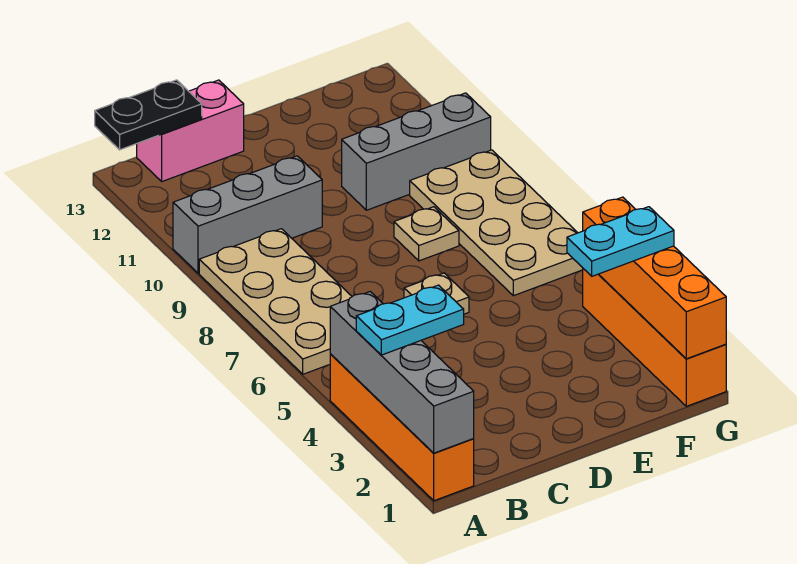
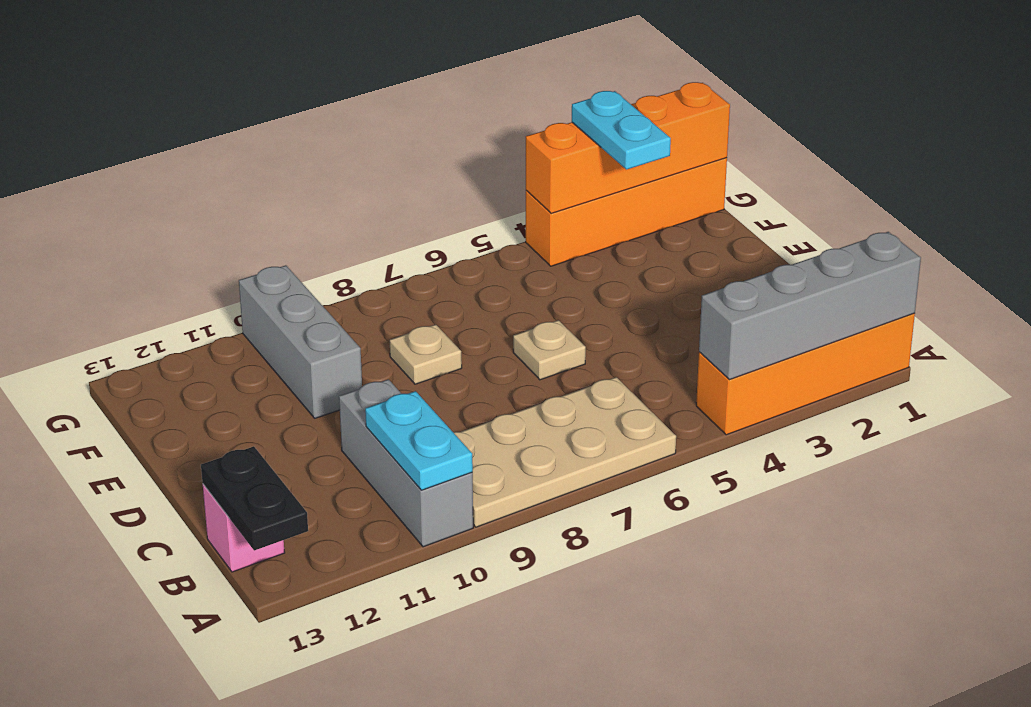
cyan plate A3:B3 level 3 -> cyan plate A10:B10 level 2
pink brick B13:C13 level 1 -> pink brick B13 level 1
tan plate F6:G9 level 1 -> none

